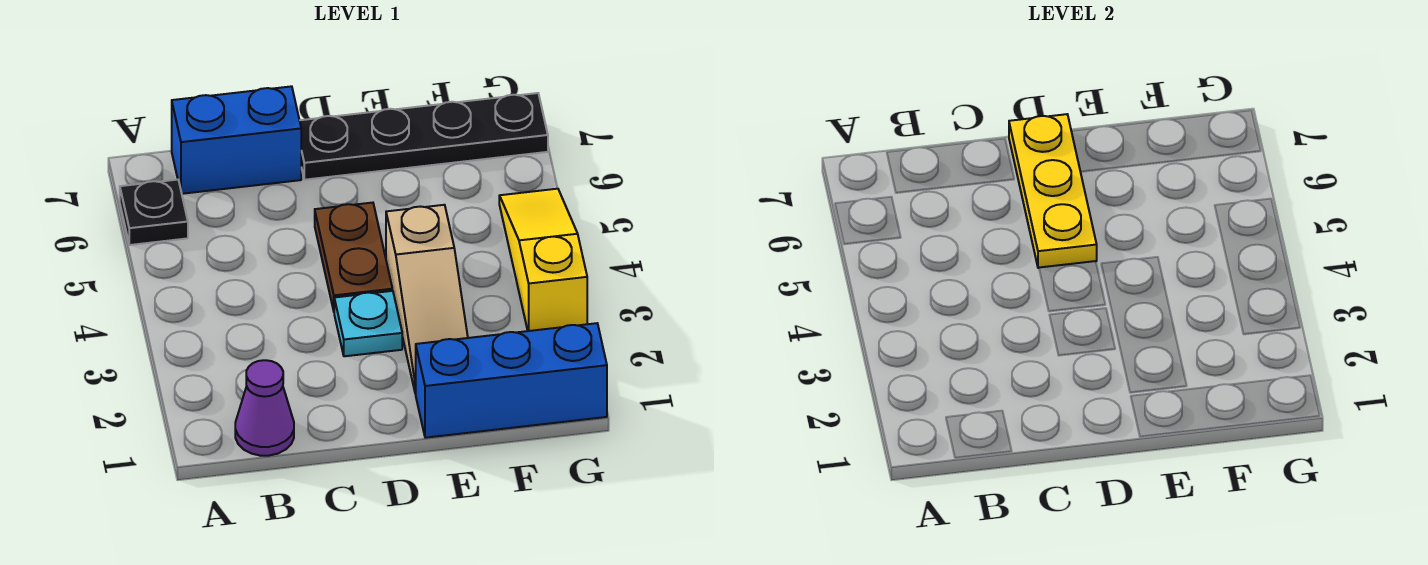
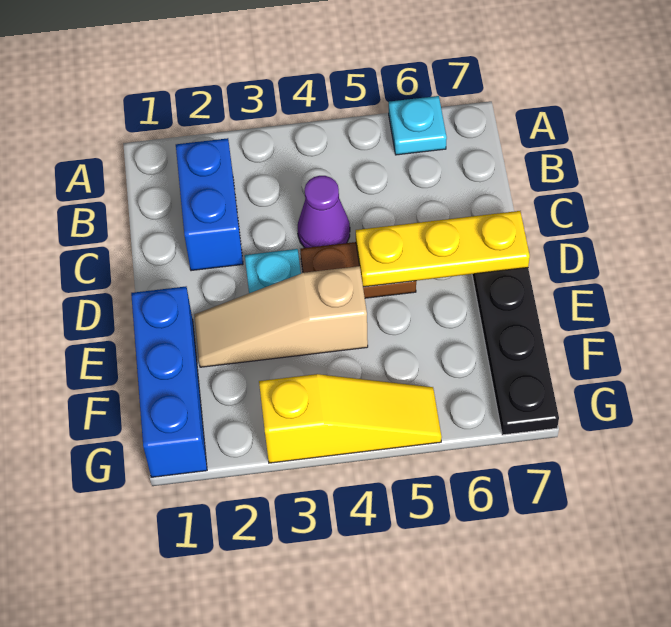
black plate A6 level 1 -> cyan plate A6 level 1
purple cone B1 level 1 -> purple cone C4 level 1
blue brick B7:C7 level 1 -> blue brick B2:C2 level 1

